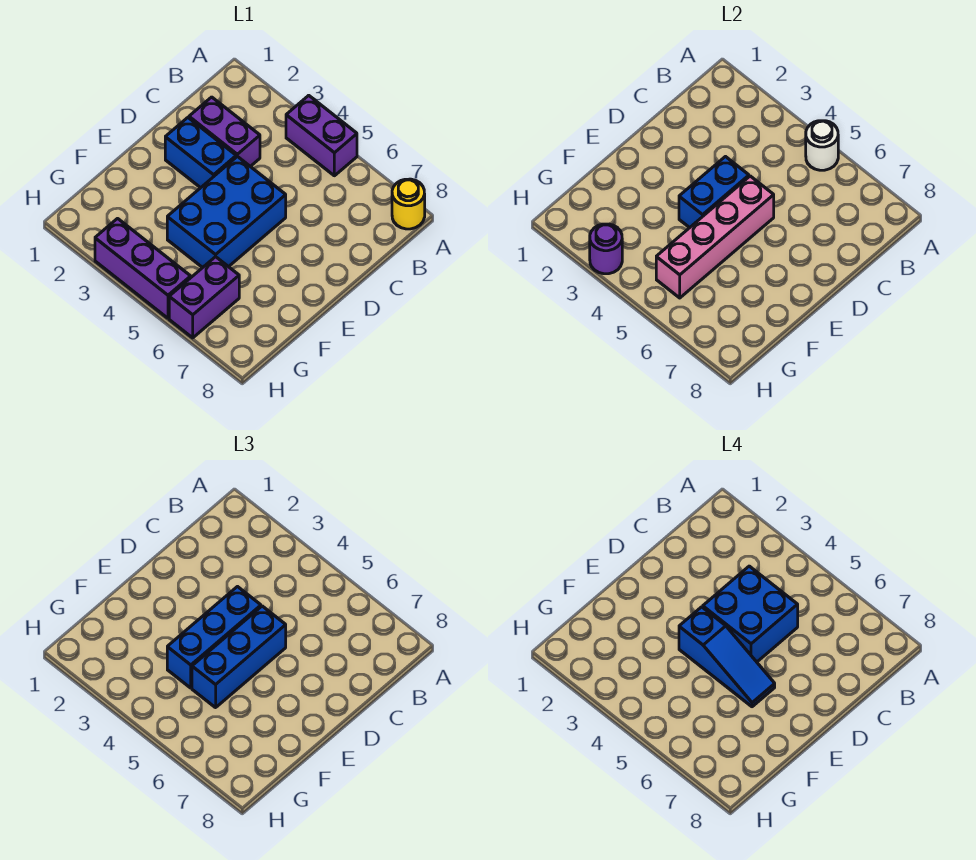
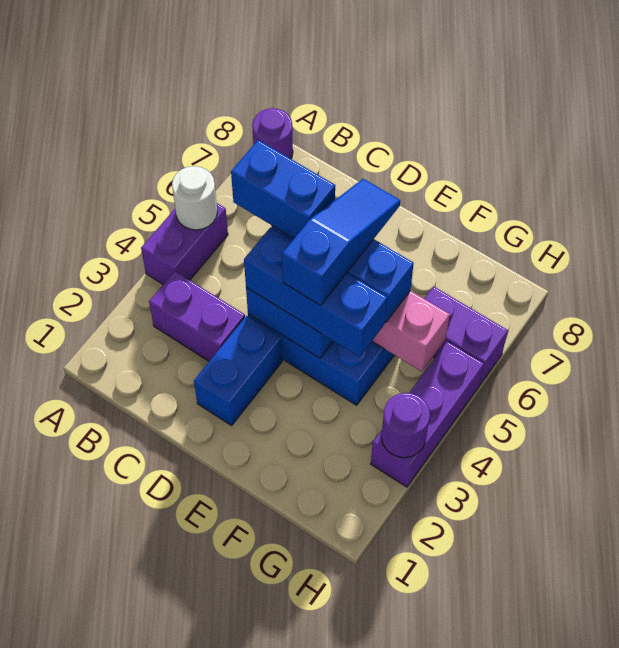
yellow round brick A8 level 1 -> purple round brick A8 level 1
purple brick C2:C3 level 1 -> purple brick B3:C3 level 1
blue brick C4:D5 level 4 -> blue brick C5:D5 level 4

